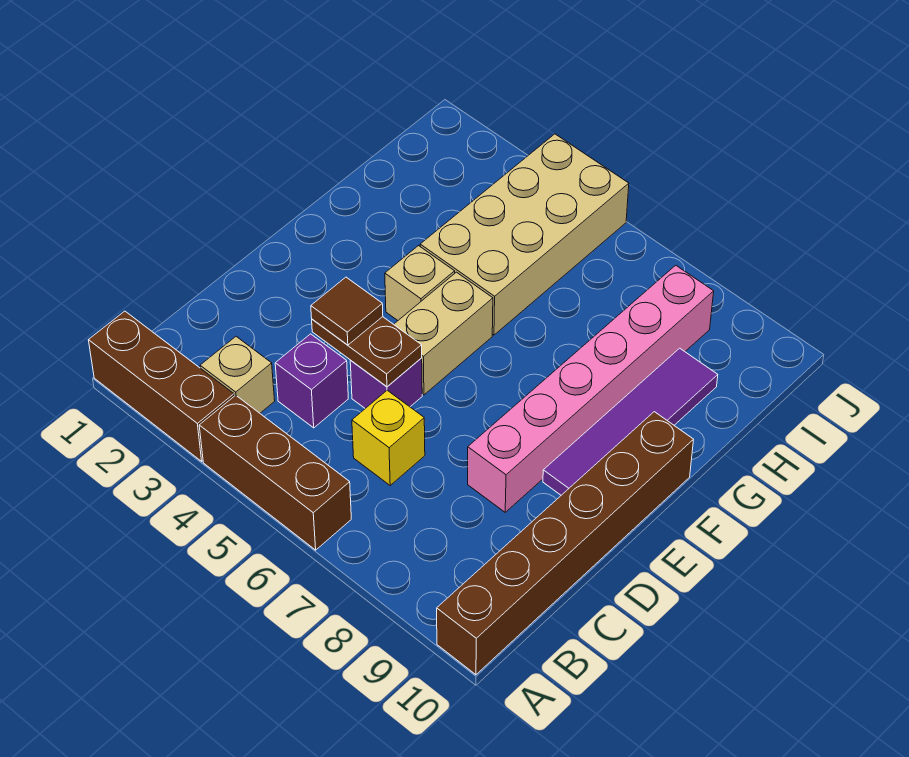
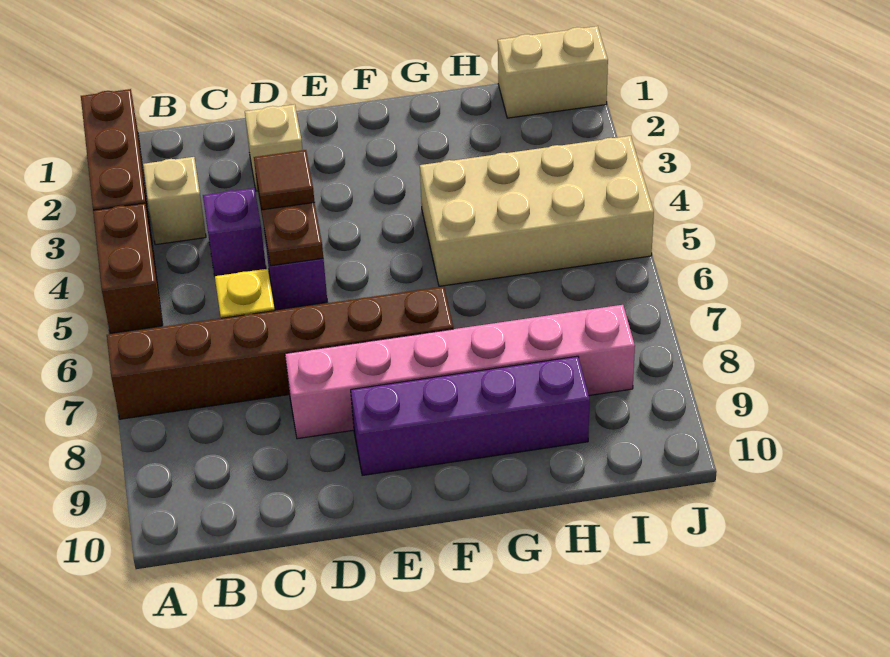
brown brick A4:A6 level 1 -> brown brick A4:A5 level 1
brown brick A10:F10 level 1 -> brown brick A7:F7 level 1
tan brick E5:F5 level 1 -> tan brick I1:J1 level 1
purple tile E9:H9 level 1 -> purple brick E9:H9 level 1
tan brick F4 level 1 -> tan brick D2 level 1

